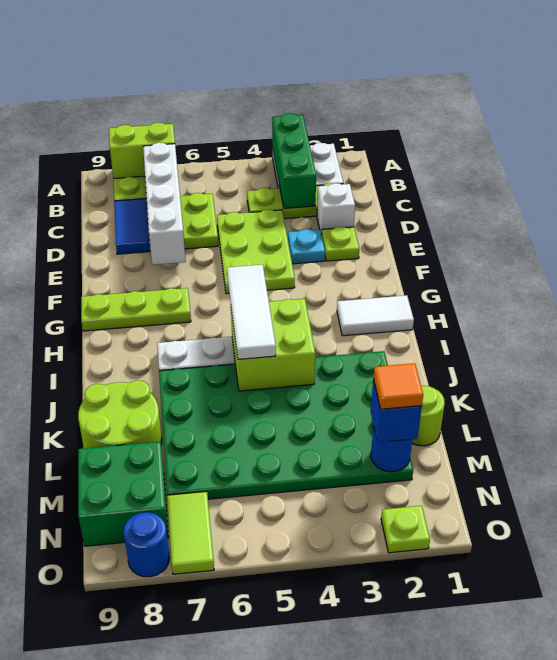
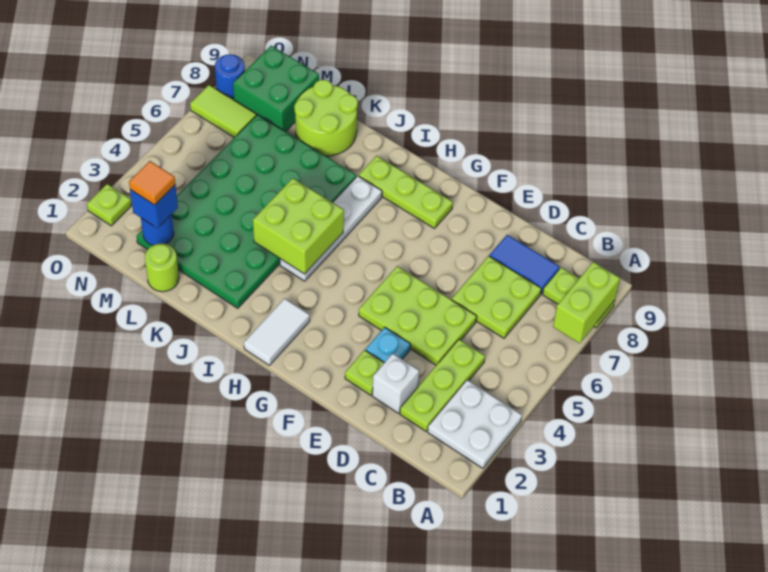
green brick A3:C3 level 2 -> none
white brick B7:E7 level 2 -> none
lime plate G7:G9 level 1 -> lime plate G8:I8 level 1
white tile H5:J5 level 3 -> none

